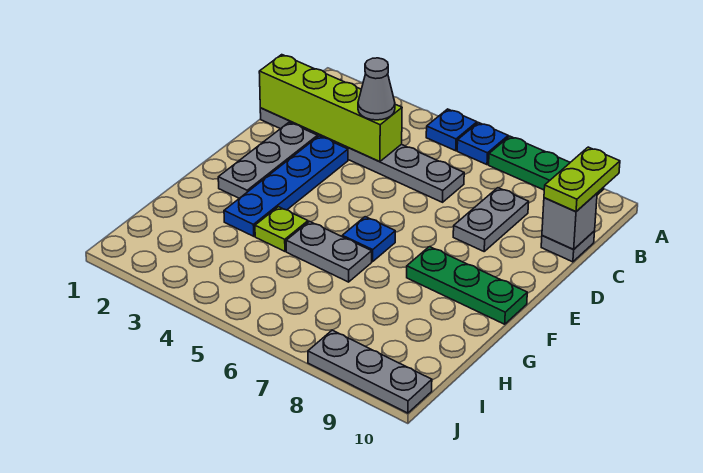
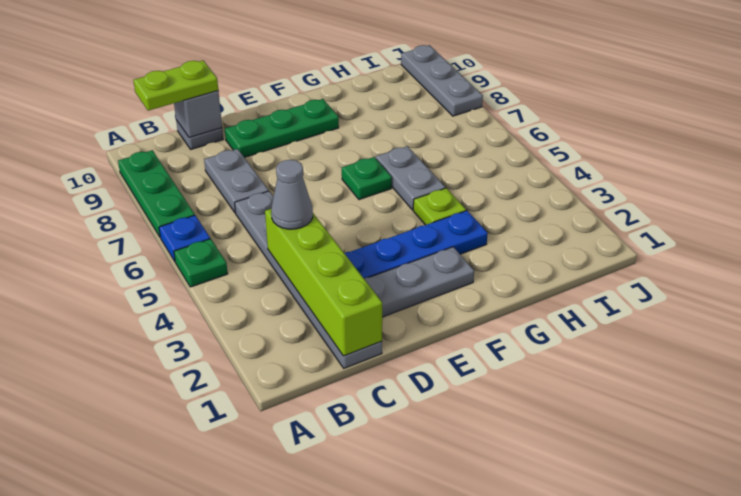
blue plate A5 level 1 -> green plate A5 level 1
grey plate C8:D8 level 1 -> grey plate C7:C8 level 1
blue plate F6 level 1 -> green plate F6 level 1
green plate F8:F10 level 1 -> green plate D9:F9 level 1

